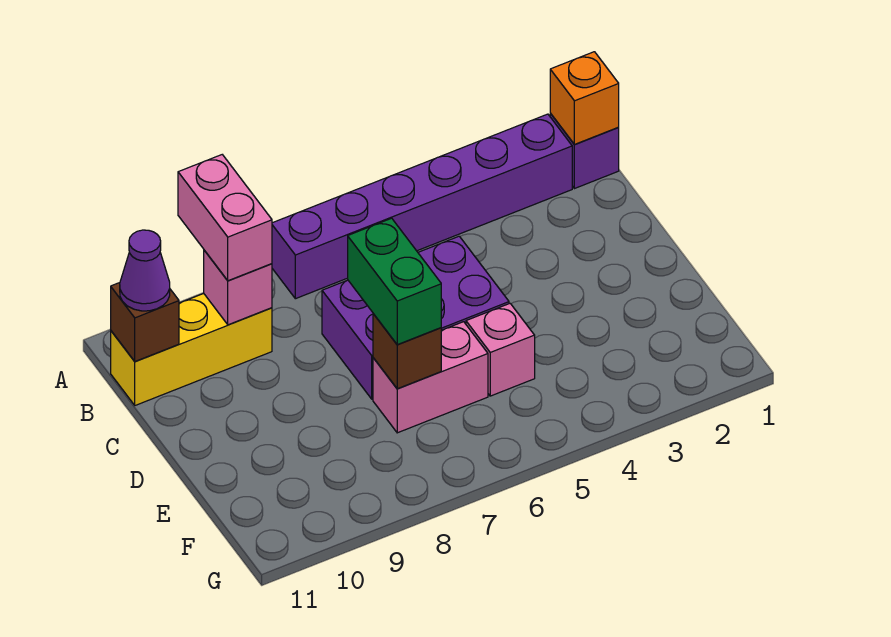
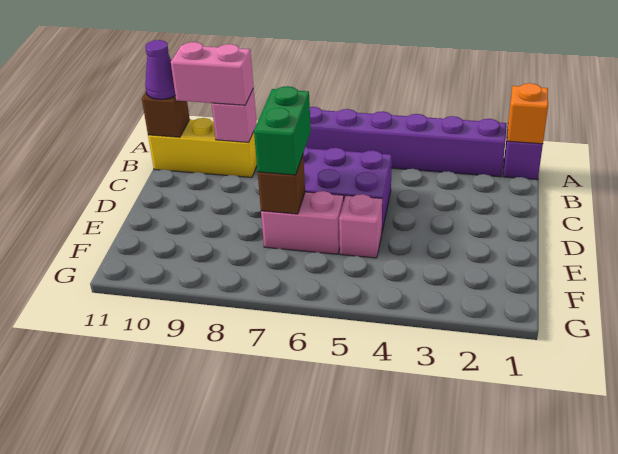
pink brick A9:B9 level 3 -> pink brick B9:B10 level 3

